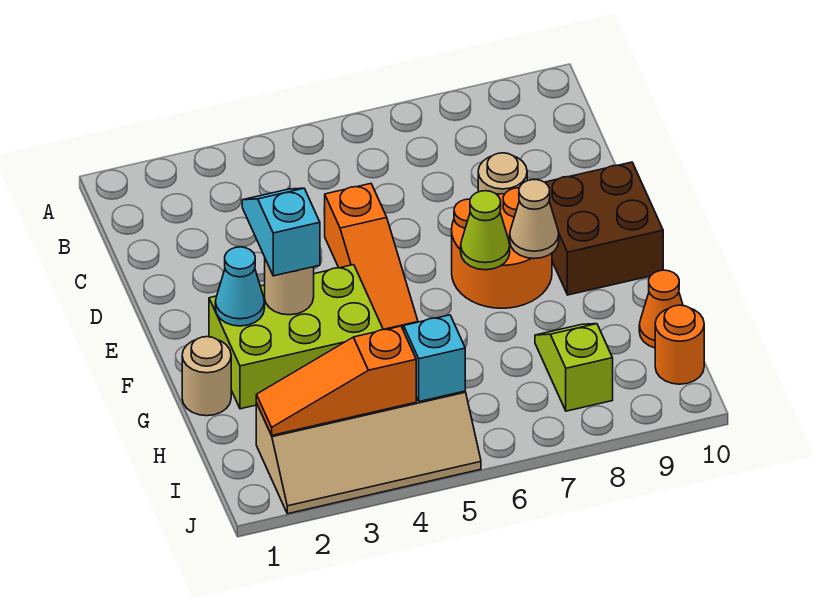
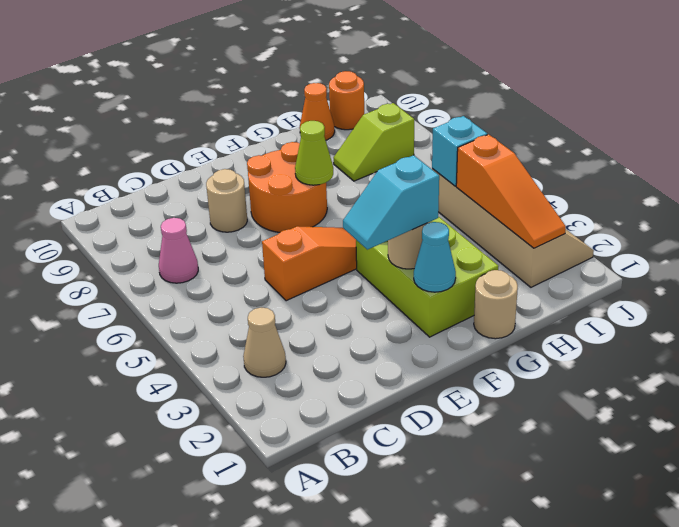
none -> pink cone B7 level 1
brown brick E9:F10 level 1 -> none
tan cone F8 level 2 -> tan cone B3 level 1

